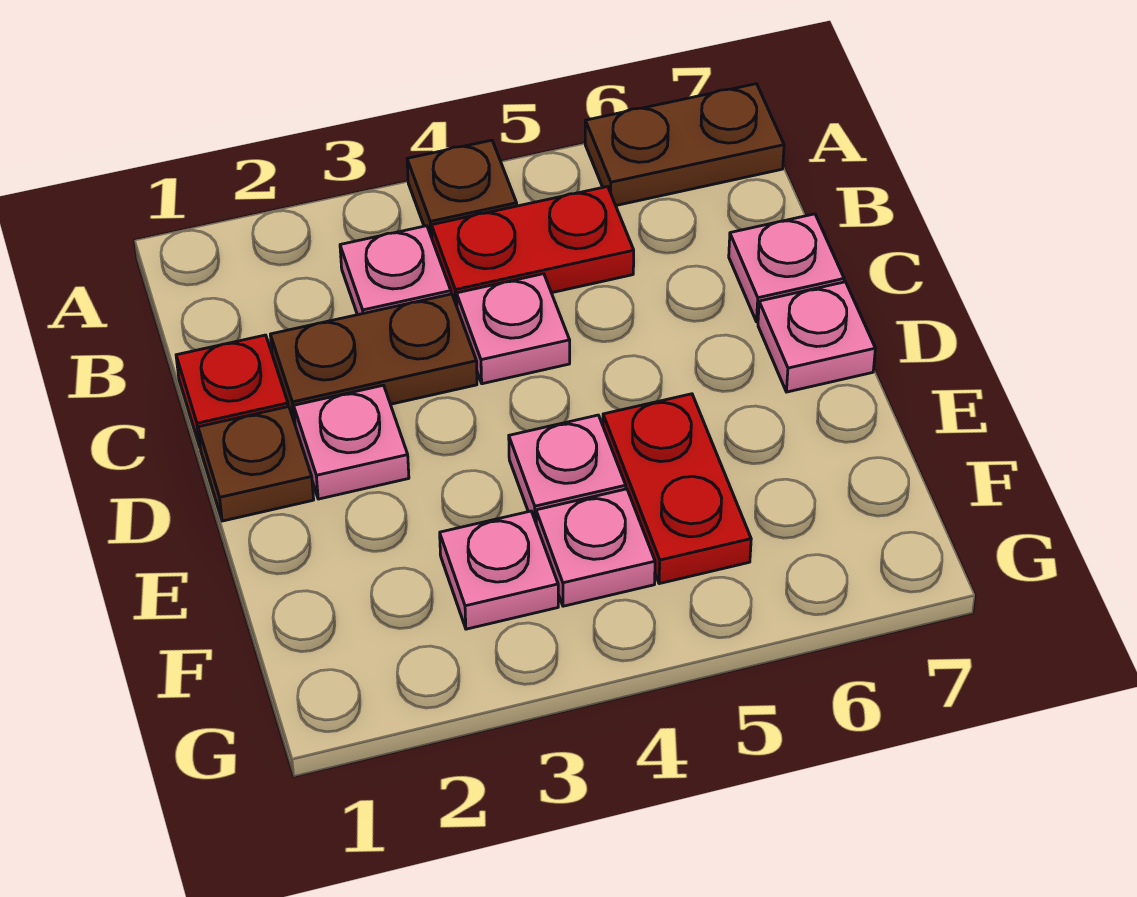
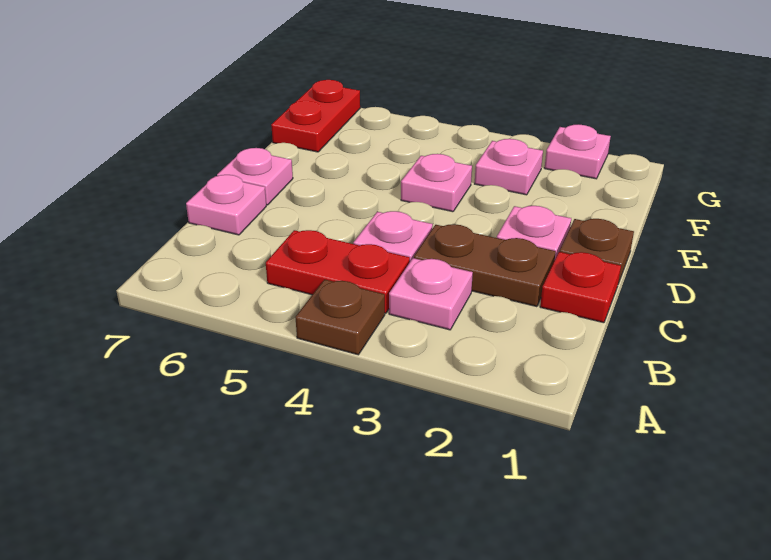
brown plate A6:A7 level 1 -> none
red plate E5:F5 level 1 -> red plate F7:G7 level 1
pink plate F4 level 1 -> pink plate G2 level 1

